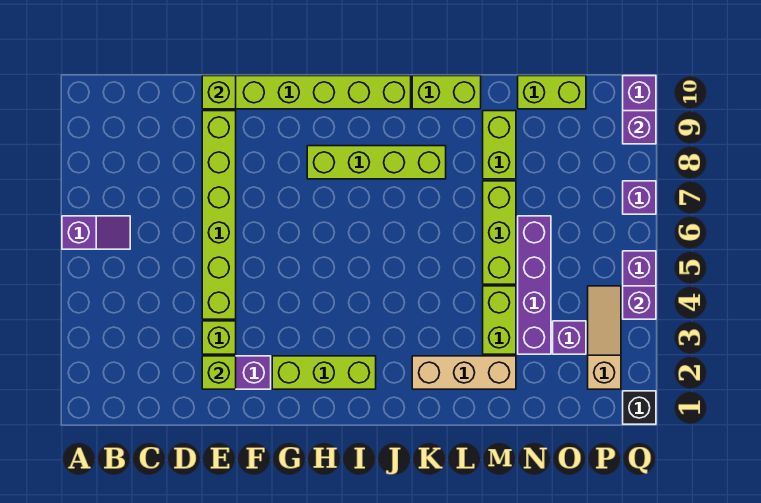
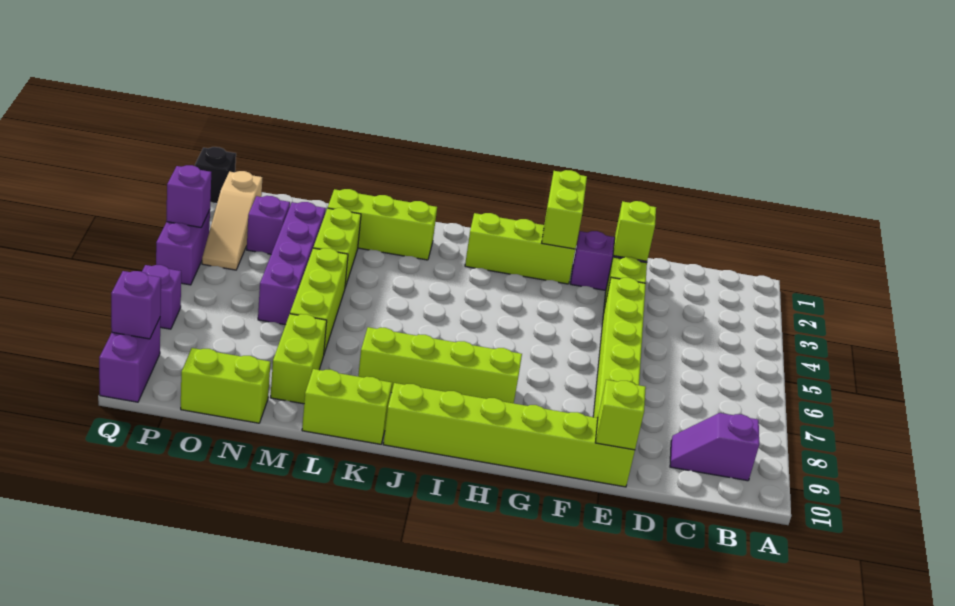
purple slope A6:B6 level 1 top A -> purple slope B9:C9 level 1 top B
none -> lime brick G1:G2 level 2
tan brick K2:M2 level 1 -> lime brick K2:M2 level 1

